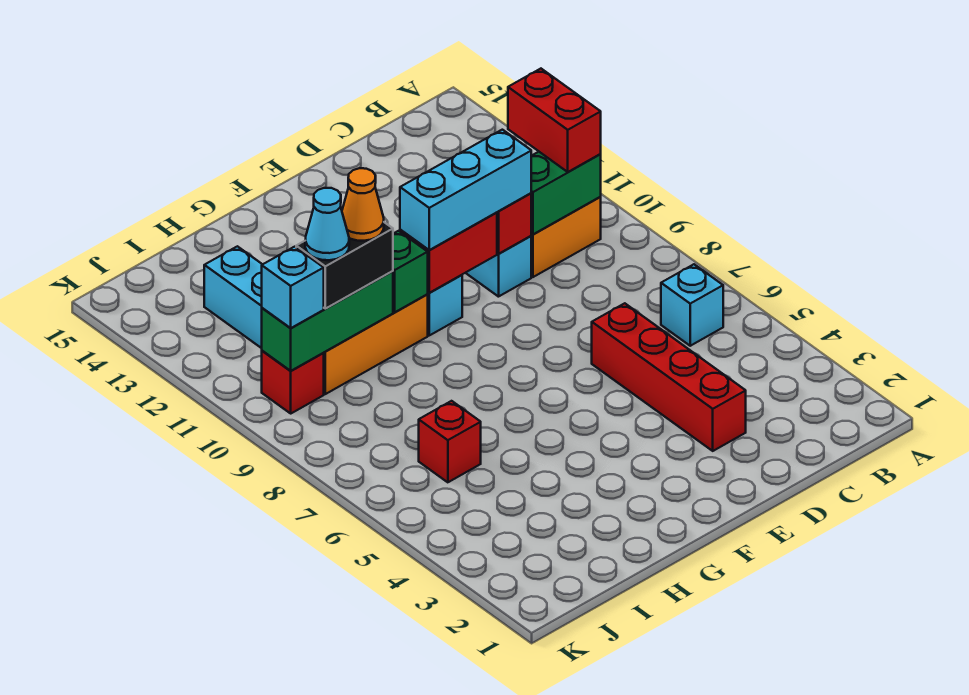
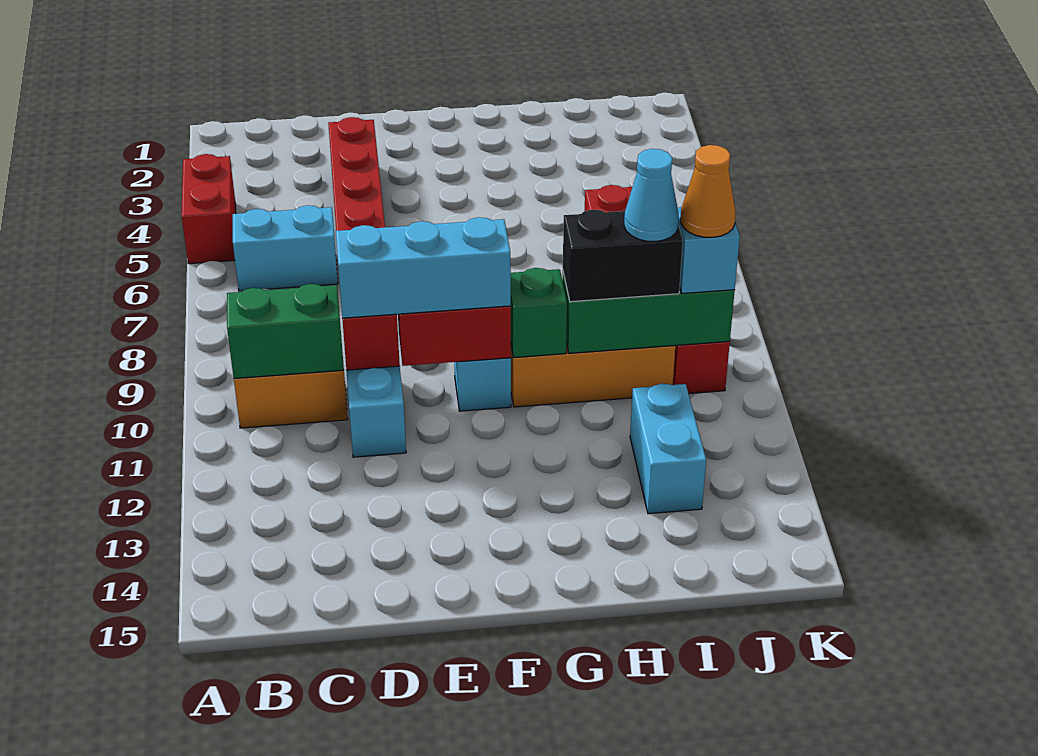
cyan brick B6 level 1 -> cyan brick B6:C6 level 1
red brick B10:B11 level 3 -> red brick A4:A5 level 1
orange cone H10 level 4 -> orange cone J10 level 4

